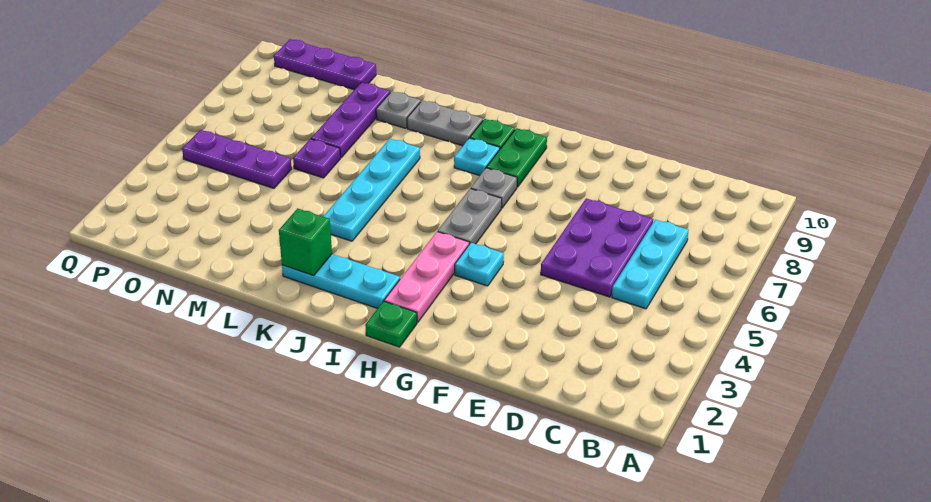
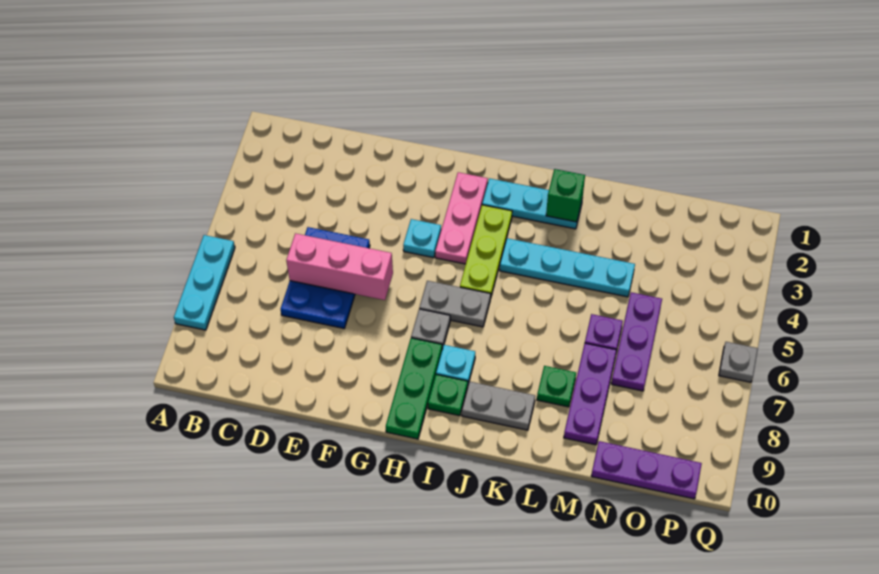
cyan plate C5:C7 level 1 -> cyan plate A6:A8 level 1
purple plate D5:E7 level 1 -> blue plate D5:E7 level 1
none -> pink brick D6:F6 level 2
green plate H1 level 1 -> green plate L8 level 1
grey plate H5:H6 level 1 -> grey plate H6:I6 level 1
green plate H8:H9 level 1 -> green plate H8:H10 level 1
none -> lime plate I3:I5 level 1
cyan plate K4:K7 level 1 -> cyan plate J4:M4 level 1
grey plate L9 level 1 -> grey plate Q6 level 1
purple plate N5:P5 level 1 -> purple plate N5:N7 level 1

